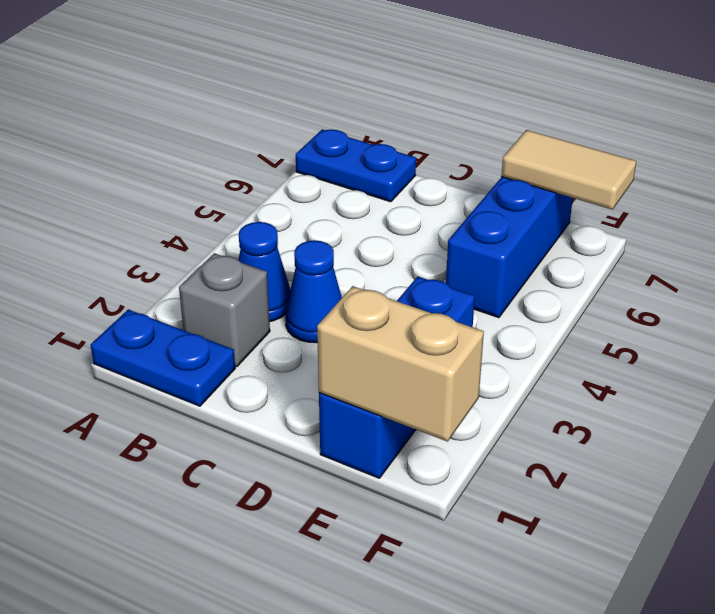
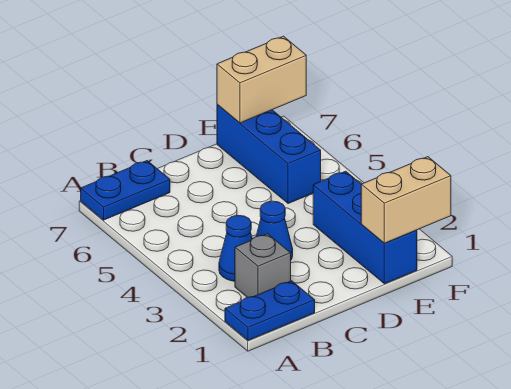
tan tile E7:F7 level 2 -> tan brick E7:F7 level 2

